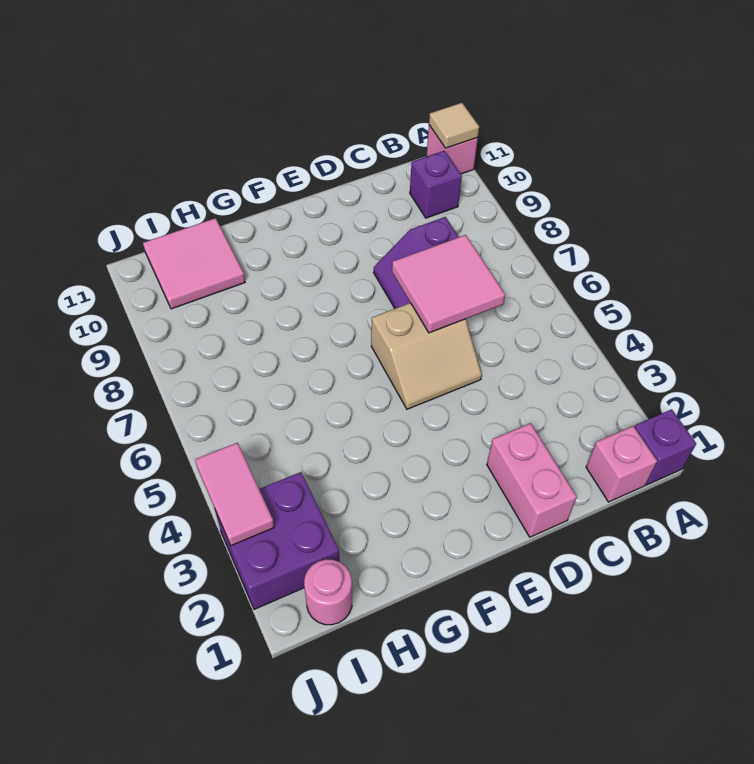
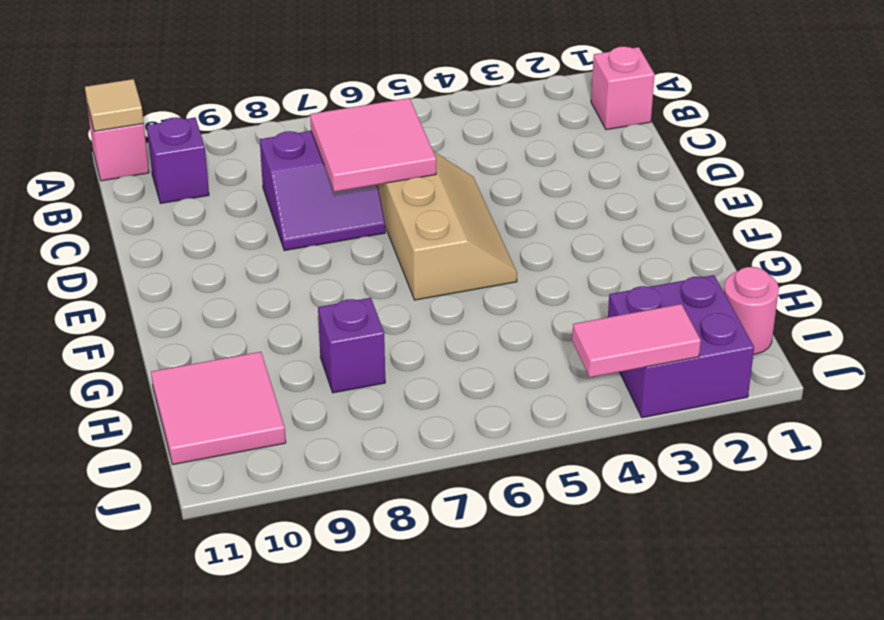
purple brick A1 level 1 -> purple brick H8 level 1
pink brick D1:D2 level 1 -> none
tan slope D5:E6 level 1 top 6 -> tan slope D5:F6 level 1 top 6

